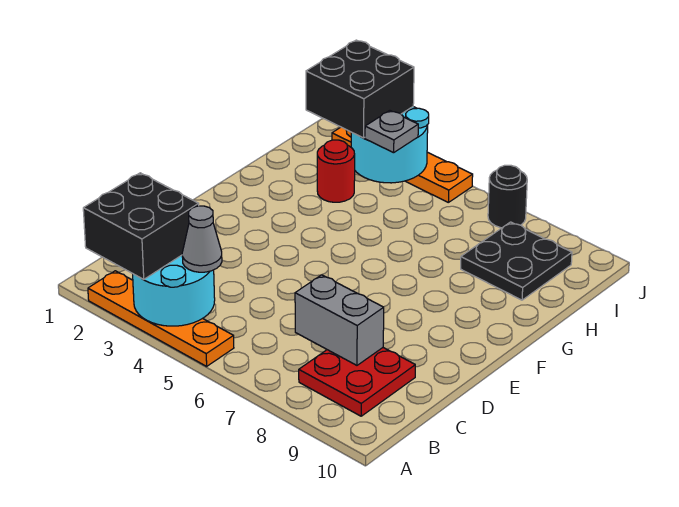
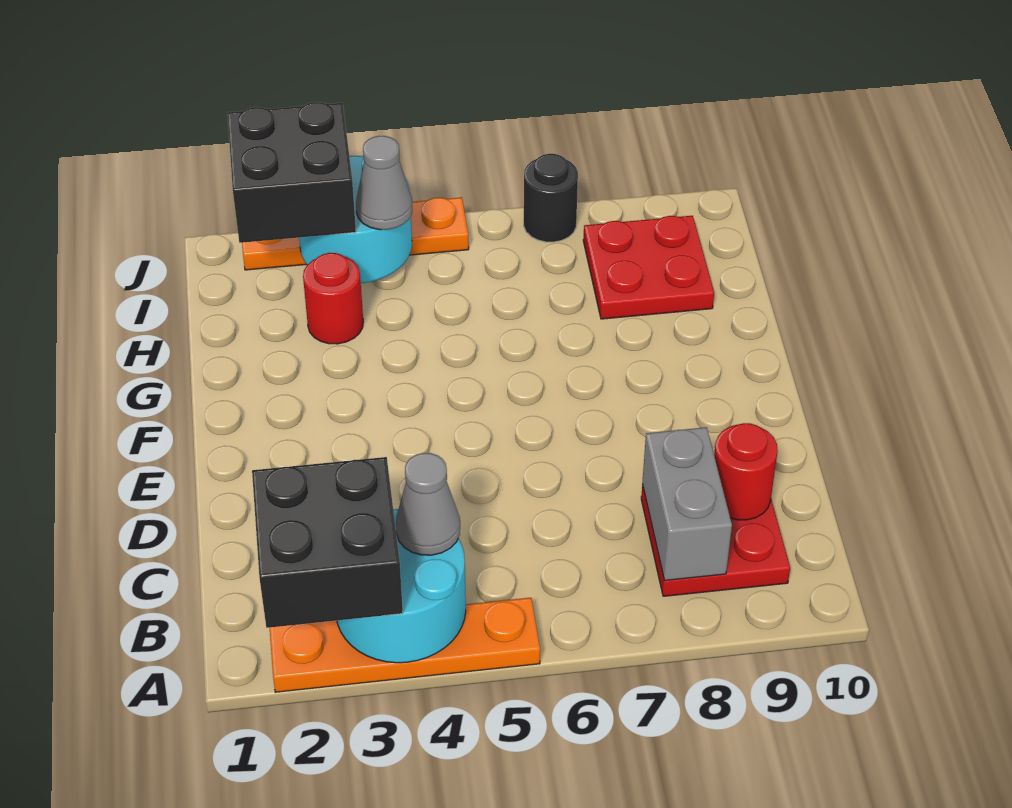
grey brick C7:C8 level 2 -> grey brick B8:C8 level 2
none -> red round brick C9 level 2
black plate H8:I9 level 1 -> red plate H8:I9 level 1
grey plate I4 level 3 -> grey cone I4 level 3

